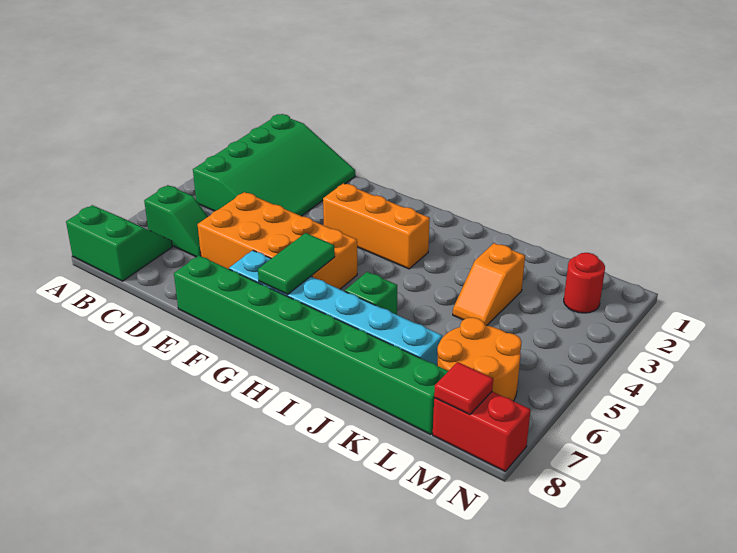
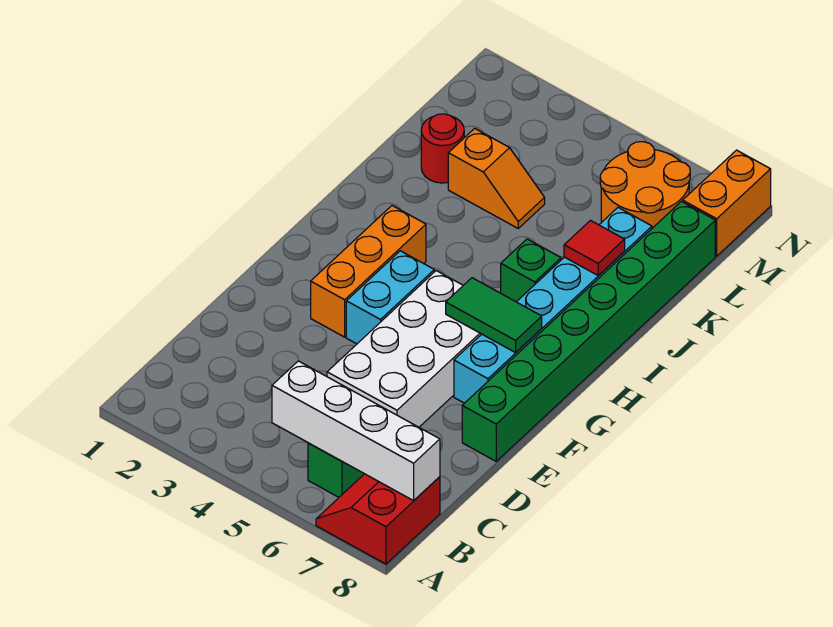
green slope A7:B8 level 1 top 8 -> red slope A7:B8 level 1 top 8
green slope B1:D4 level 1 top B -> none
none -> white brick B5:B8 level 2
orange brick D5:G6 level 1 -> white brick D5:G6 level 1
none -> cyan brick F4:G4 level 1
red round brick M2 level 1 -> red round brick K2 level 1
red brick M8:N8 level 1 -> orange brick M8:N8 level 1
red tile M8 level 2 -> red tile J7 level 2

